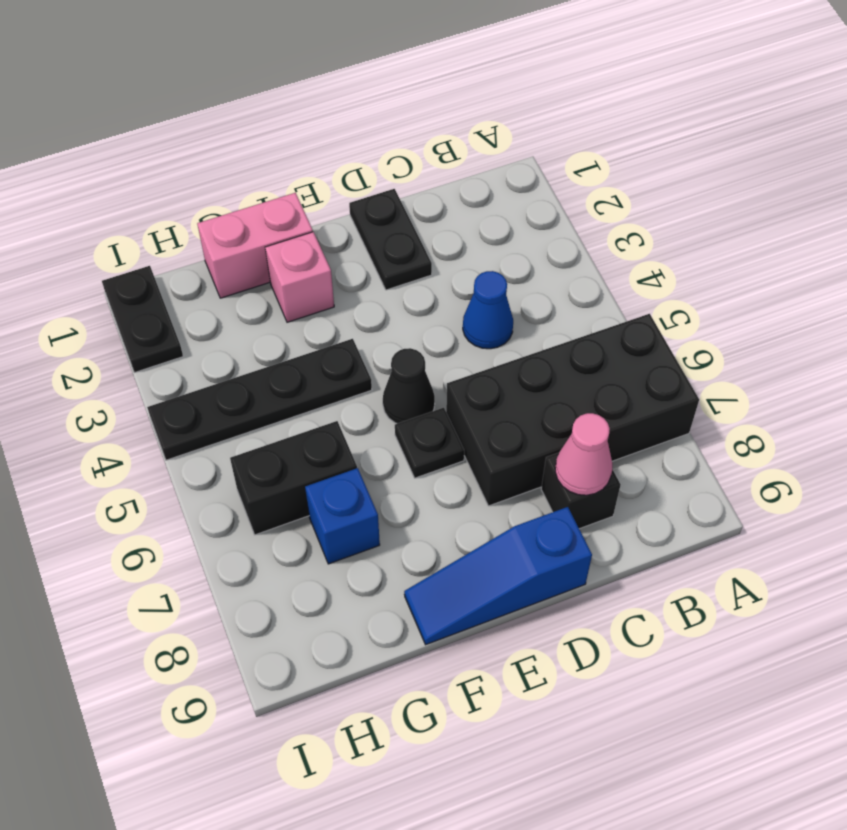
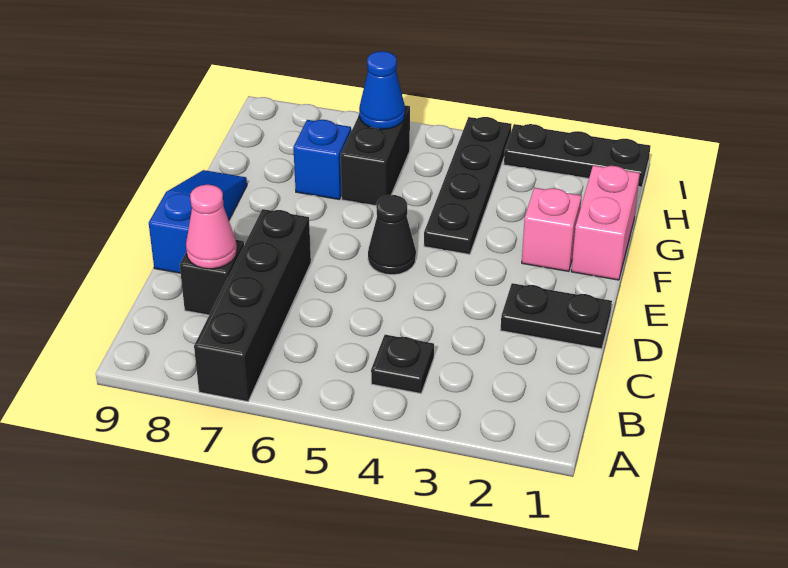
black brick A6:D7 level 1 -> black brick A7:D7 level 1
blue cone C4 level 1 -> blue cone H6 level 2
black plate E6 level 1 -> black plate B4 level 1
black plate I1:I2 level 1 -> black plate I1:I3 level 1

